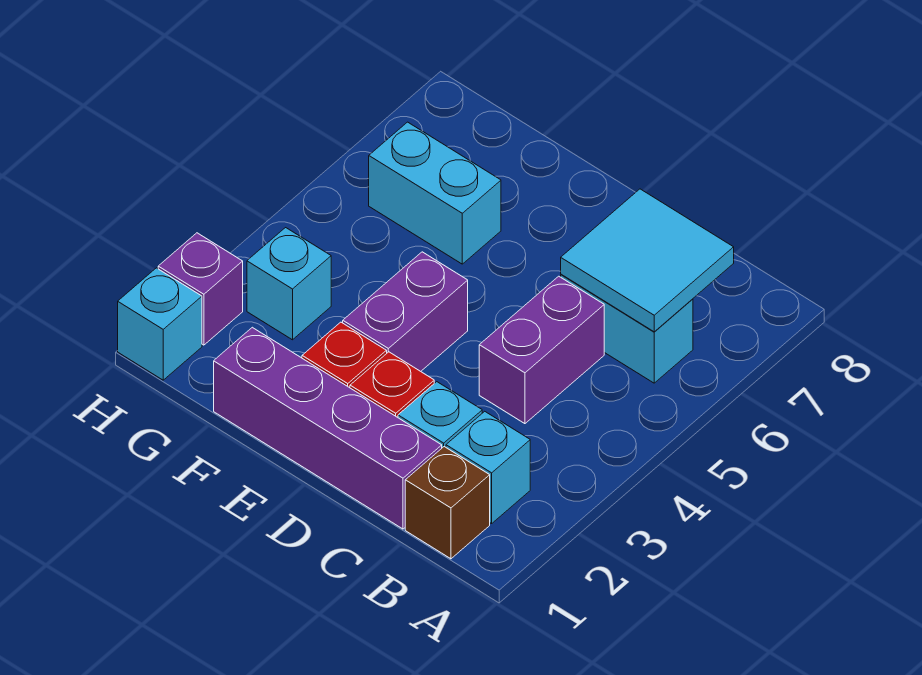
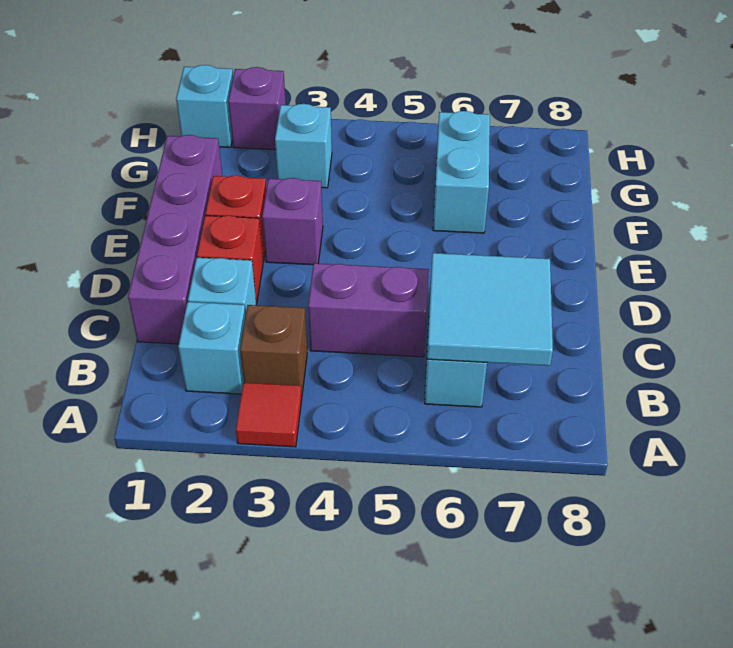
none -> red tile A3 level 1
brown brick B1 level 1 -> brown brick B3 level 1
purple brick E3:E4 level 1 -> purple brick E3 level 1

